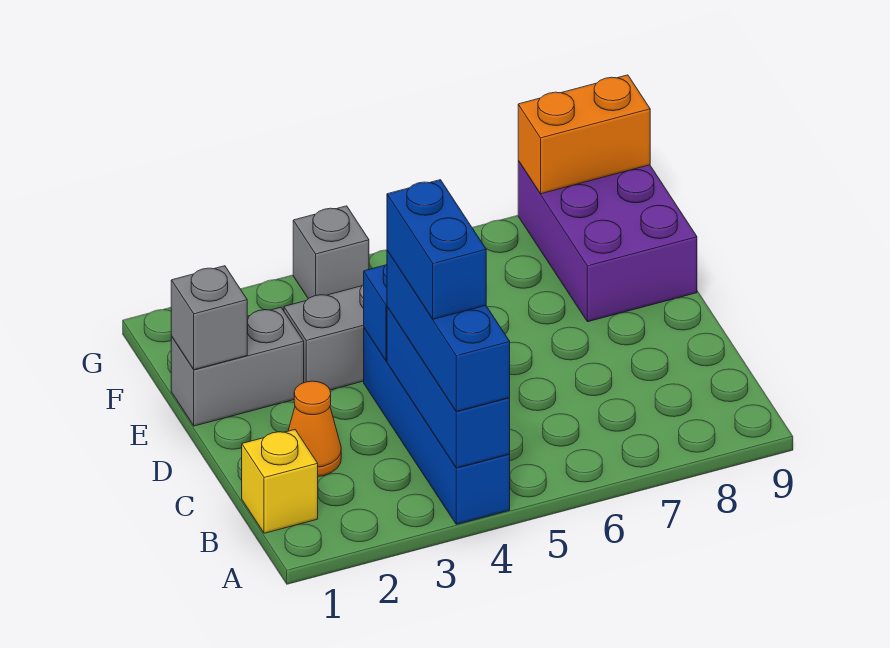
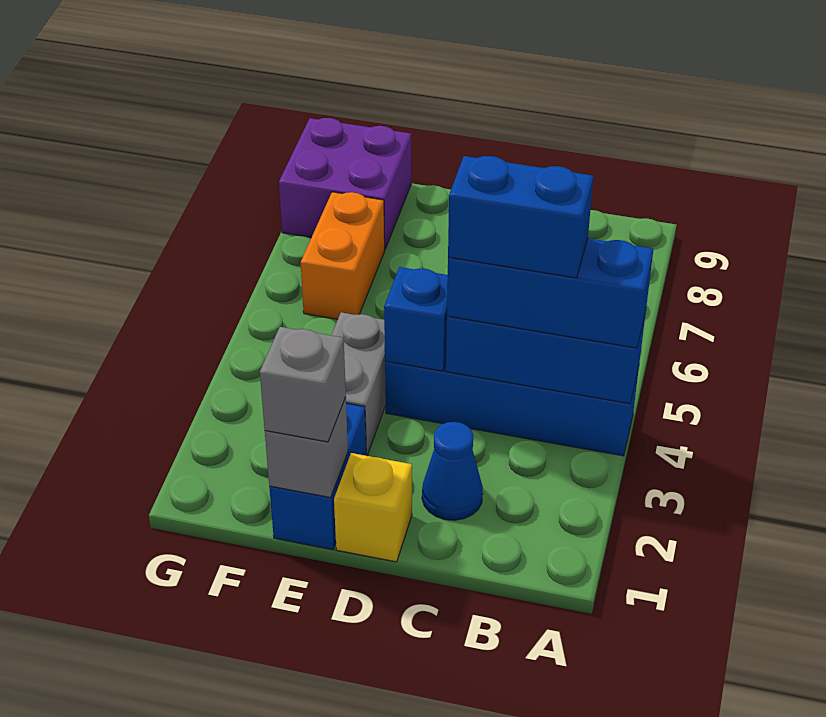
yellow brick B1 level 1 -> yellow brick D1 level 1
orange cone C2 level 1 -> blue cone C2 level 1
grey brick E1:E2 level 1 -> blue brick E1:E2 level 1
purple brick E8:G9 level 1 -> purple brick F8:G9 level 1
grey brick G4 level 1 -> grey brick E1 level 3
orange brick G8:G9 level 2 -> orange brick F6:F7 level 1

